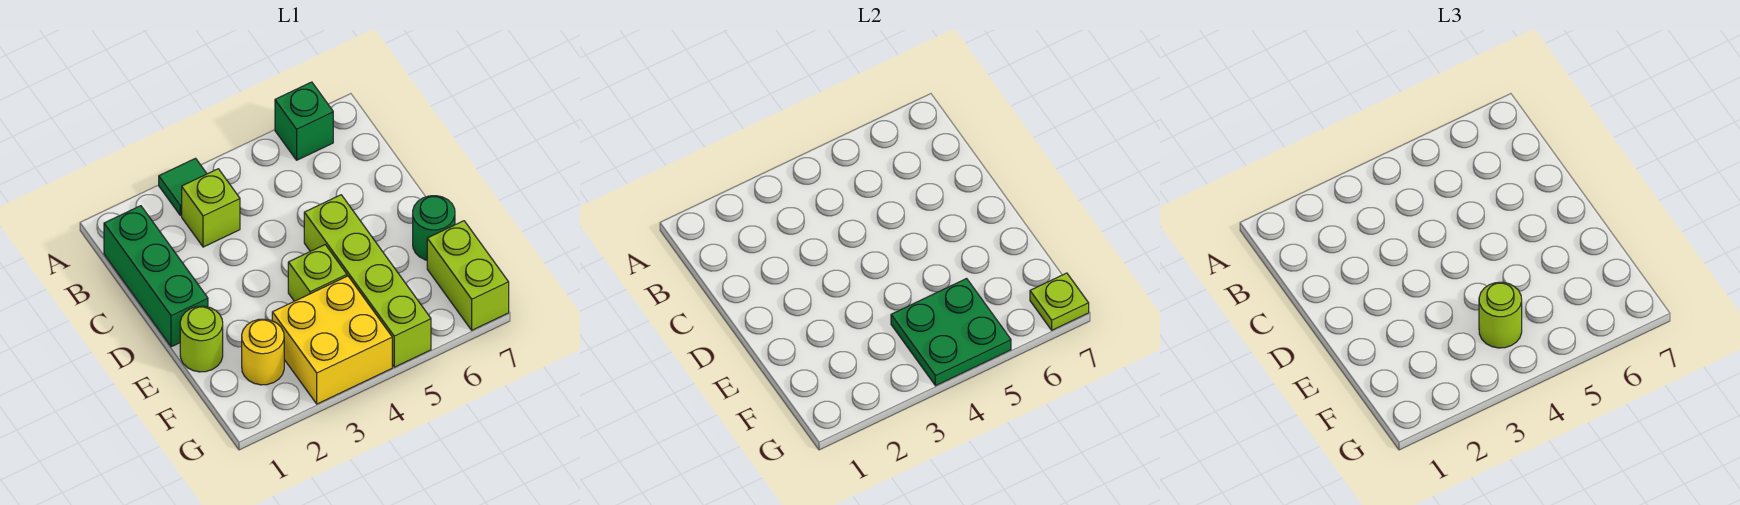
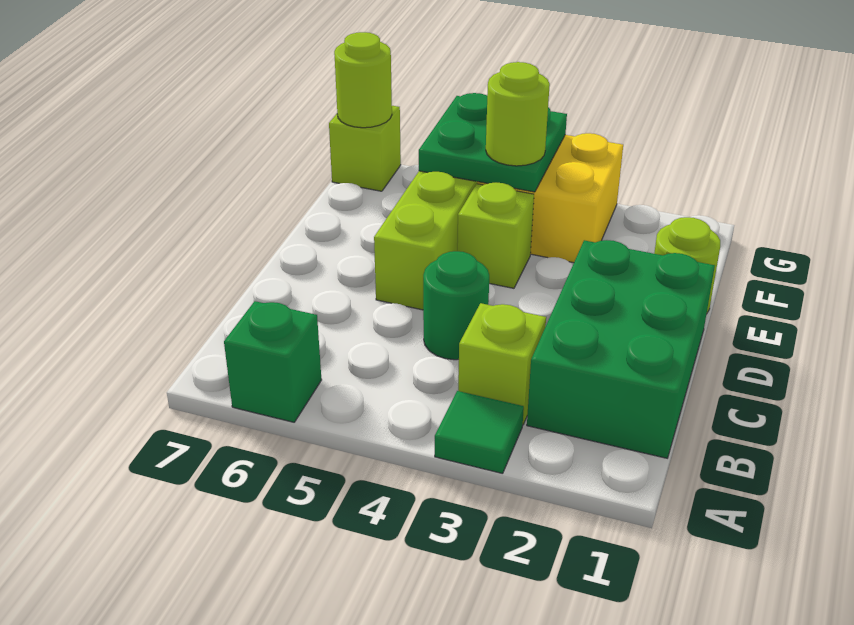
green brick B1:D1 level 1 -> green brick B1:D2 level 1
green round brick E7 level 1 -> green round brick C4 level 1
yellow round brick F2 level 1 -> none
lime brick F7:G7 level 1 -> lime brick G7 level 1
lime plate G7 level 2 -> lime round brick G7 level 2

